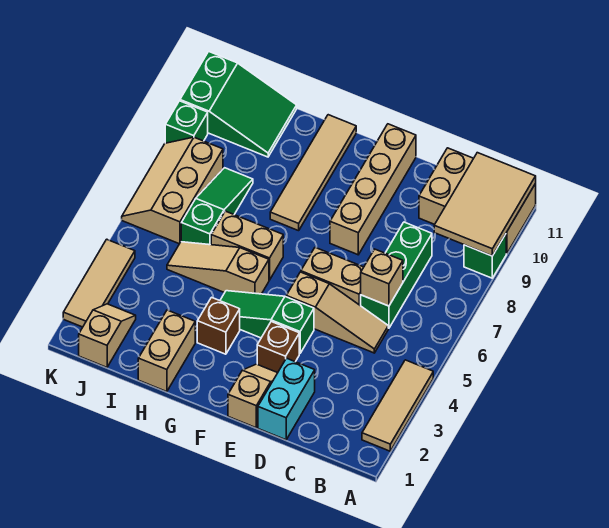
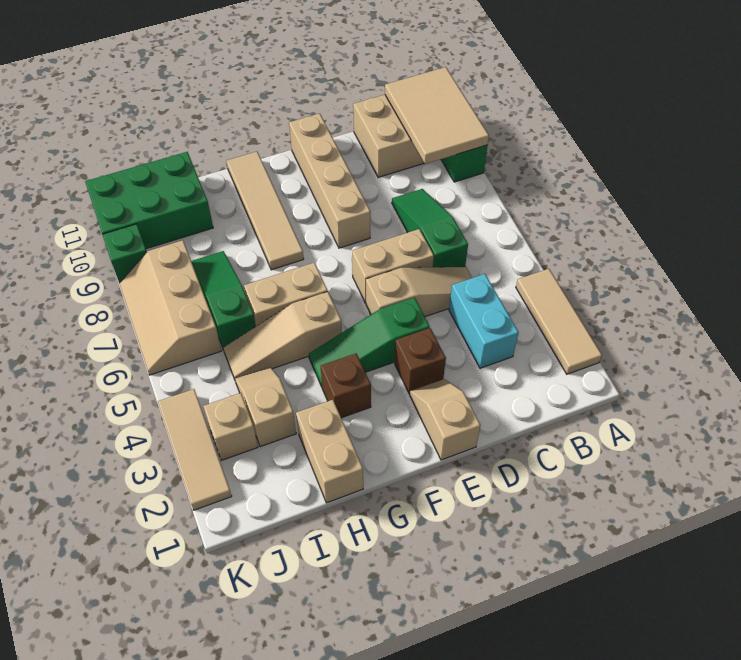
green brick C6:C8 level 1 -> green slope C6:C8 level 1 top 6
tan brick C6 level 2 -> tan brick J3 level 1
cyan brick D1:D2 level 1 -> cyan brick C3:C4 level 1
green slope I10:K11 level 1 top K -> green brick I10:K11 level 1
tan slope J1:J2 level 1 top 1 -> tan slope I3:I4 level 1 top 3

